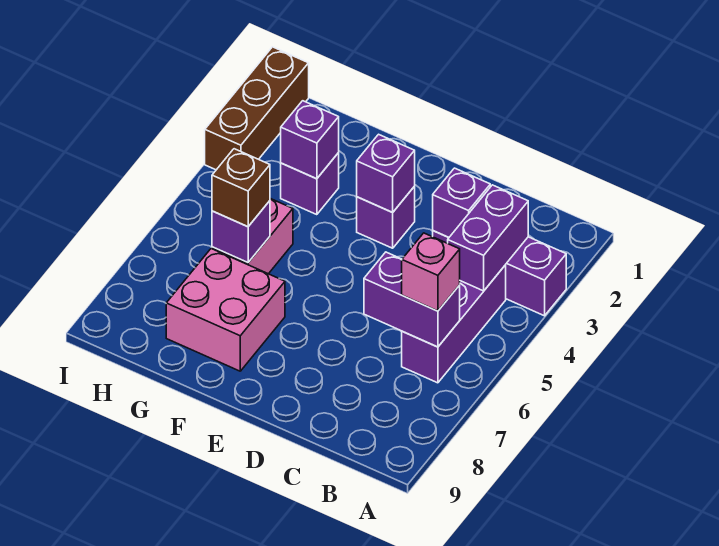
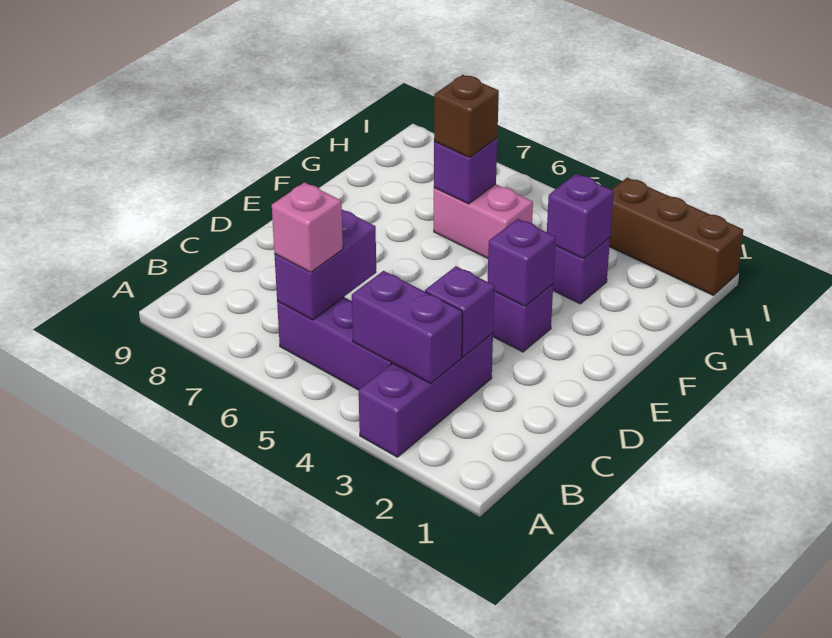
pink brick F7:G8 level 1 -> none

